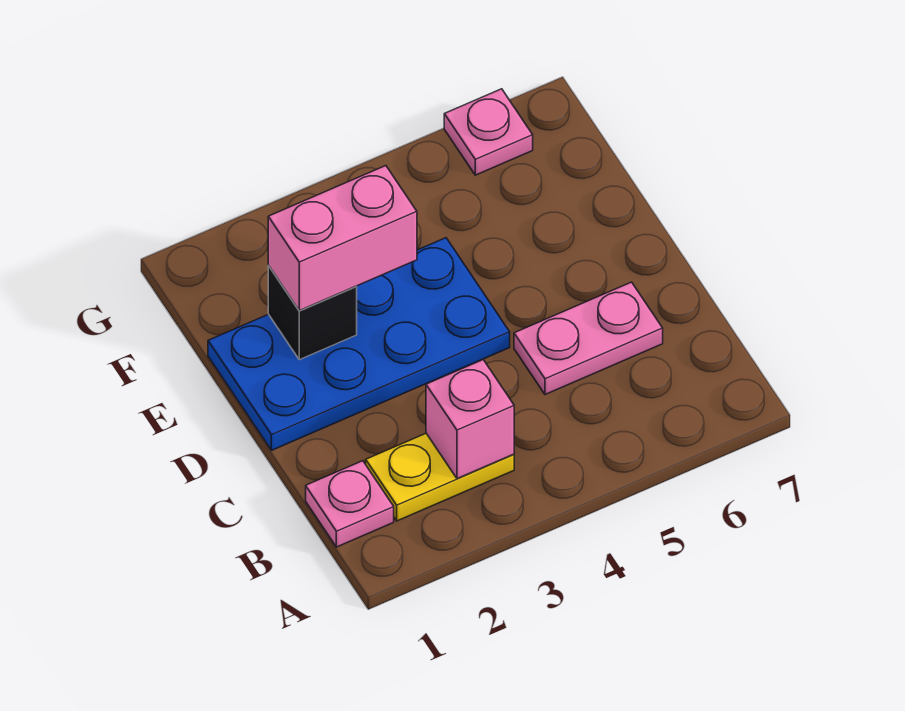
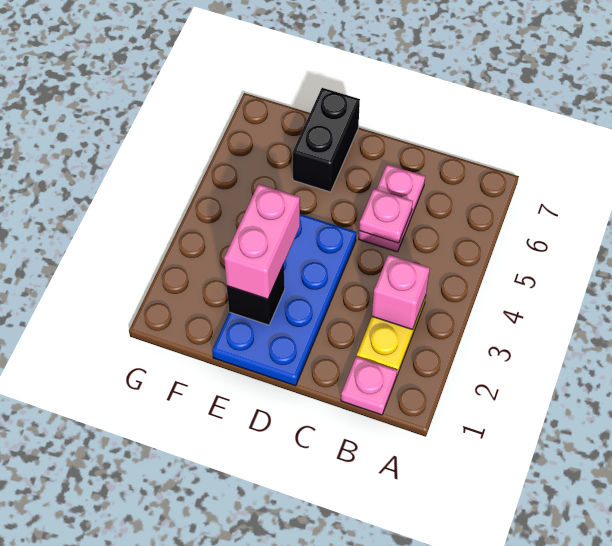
none -> black brick E6:E7 level 1
pink plate G6 level 1 -> pink plate C5 level 2

